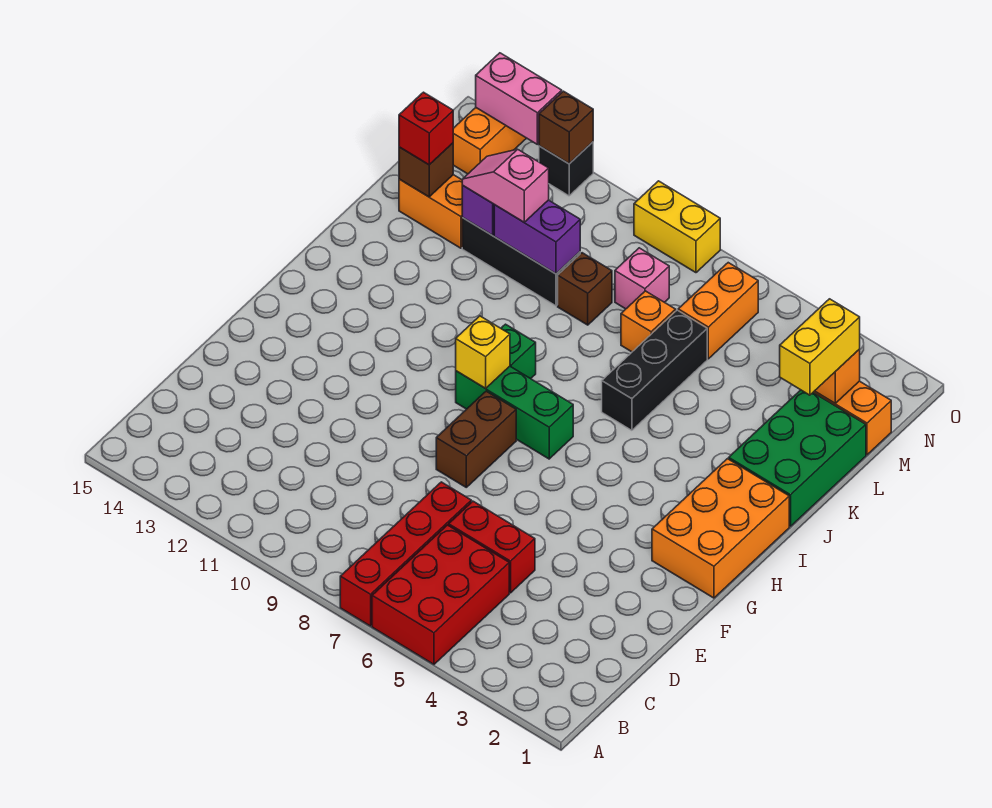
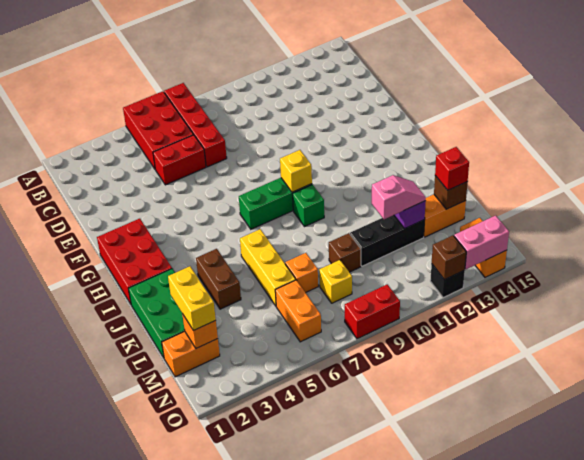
brown brick F8:G8 level 1 -> brown brick J4:K4 level 1
orange brick G1:I2 level 1 -> red brick G1:I2 level 1
black brick J6:L6 level 1 -> yellow brick J6:L6 level 1
purple brick L10:L11 level 2 -> none
pink brick M8 level 1 -> yellow brick M8 level 1
yellow brick O8:O9 level 1 -> red brick O8:O9 level 1

